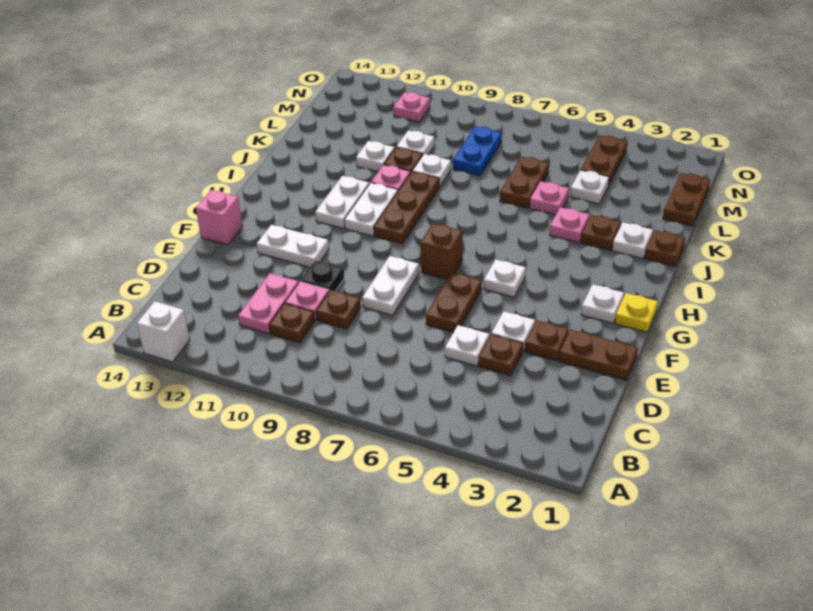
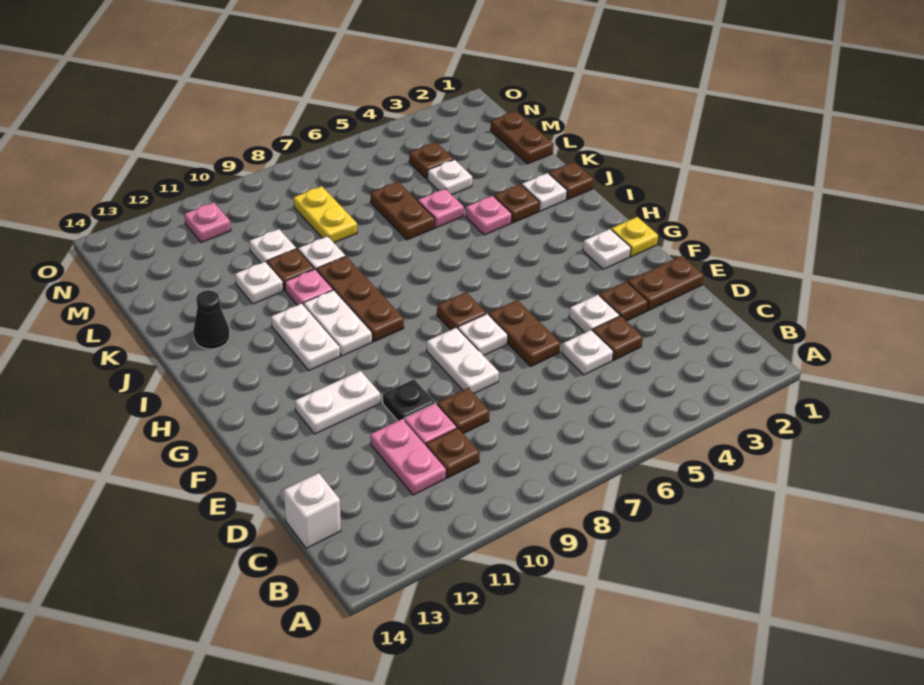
white brick A13 level 1 -> white brick C14 level 1
pink brick F14 level 1 -> none
white plate G5 level 1 -> white plate F7 level 1
brown brick G7 level 1 -> brown plate G7 level 1
none -> black cone J13 level 1
blue plate L8:M8 level 1 -> yellow plate L8:M8 level 1
brown plate M4:N4 level 1 -> brown plate M4 level 1

